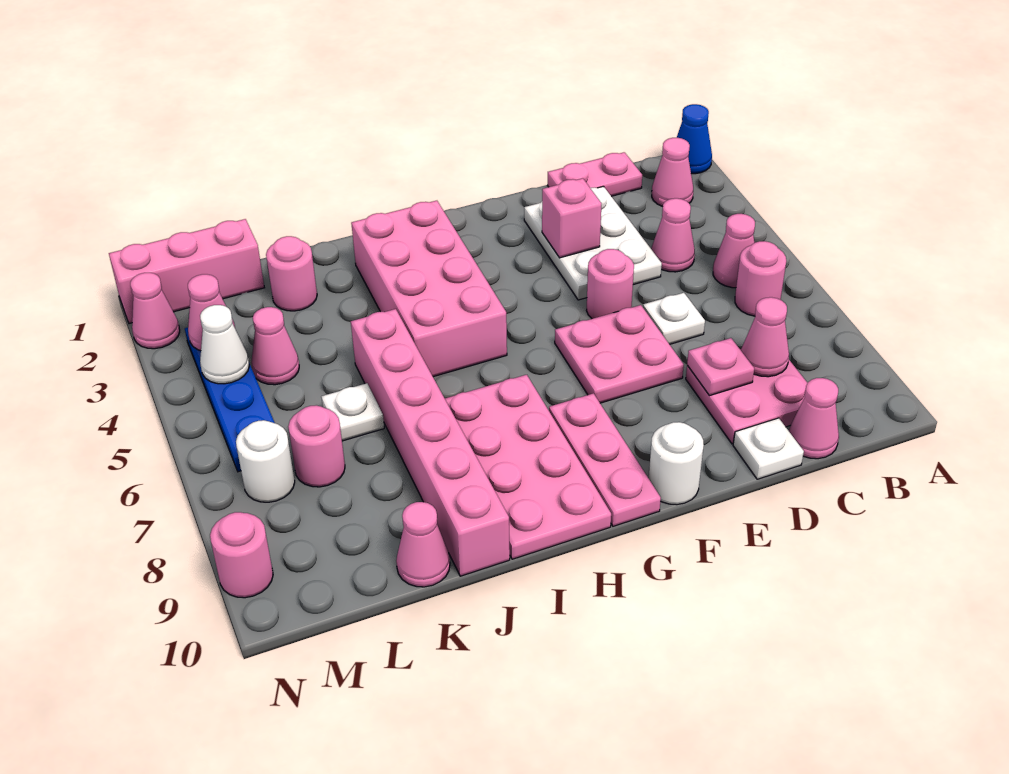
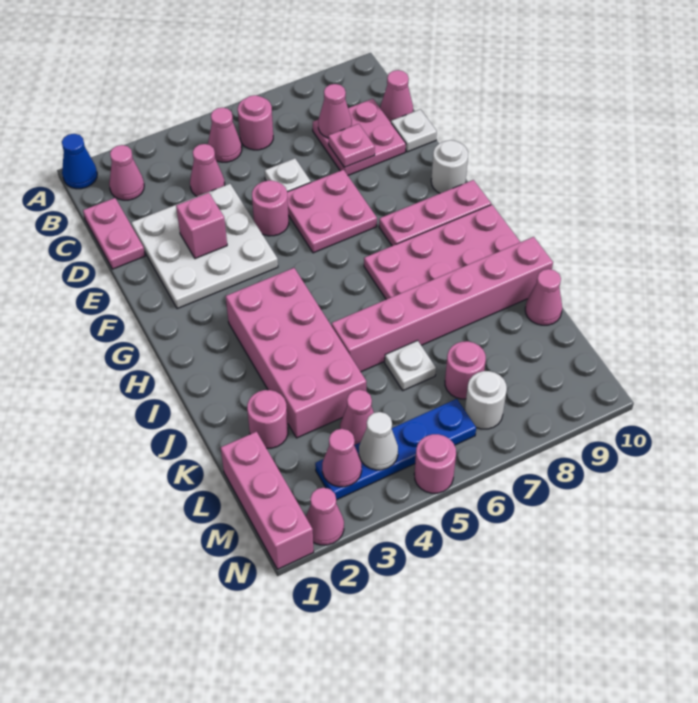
white plate D2:E4 level 1 -> white plate D2:F4 level 1
pink brick H2:I5 level 1 -> pink brick H3:K4 level 1
pink round brick N9 level 1 -> pink round brick N5 level 1

